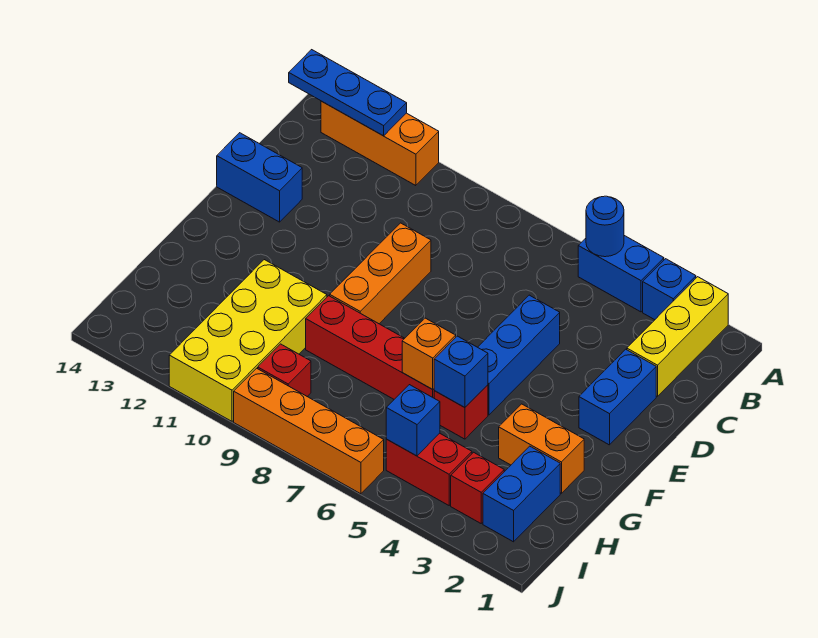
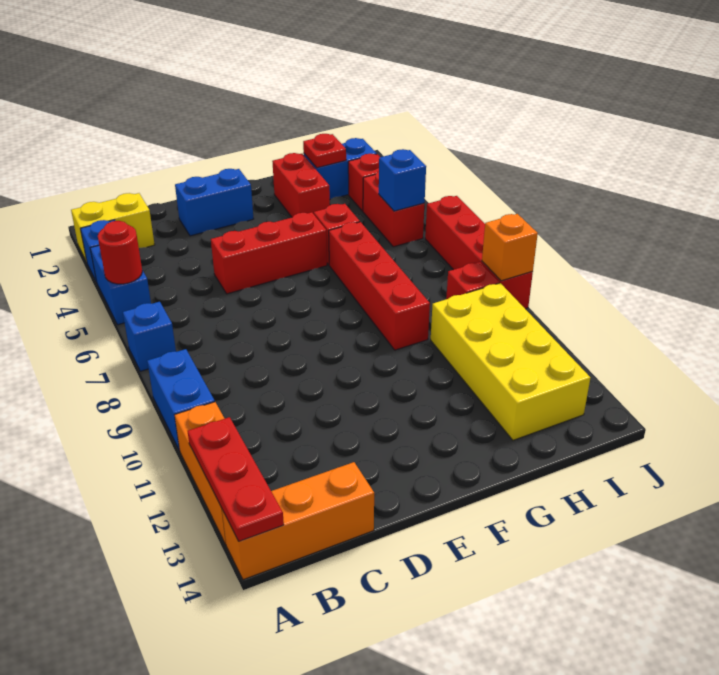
yellow brick A2:C2 level 1 -> yellow brick A2:B2 level 1
blue round brick A5 level 2 -> red round brick A5 level 2
blue plate A12:A14 level 2 -> red plate A12:A14 level 2
blue brick D5:F5 level 1 -> red brick D5:F5 level 1
orange brick D9:F9 level 1 -> orange brick A14:C14 level 1
blue brick D13:D14 level 1 -> blue brick A9:A10 level 1
orange brick G2:G3 level 1 -> red brick G2:G3 level 1
blue brick G5 level 2 -> blue brick A7 level 1
orange brick G6 level 2 -> orange brick J9 level 2
yellow brick G10:J11 level 1 -> yellow brick H10:I13 level 1
none -> red plate H2 level 2
orange brick J6:J9 level 1 -> red brick J6:J9 level 1

